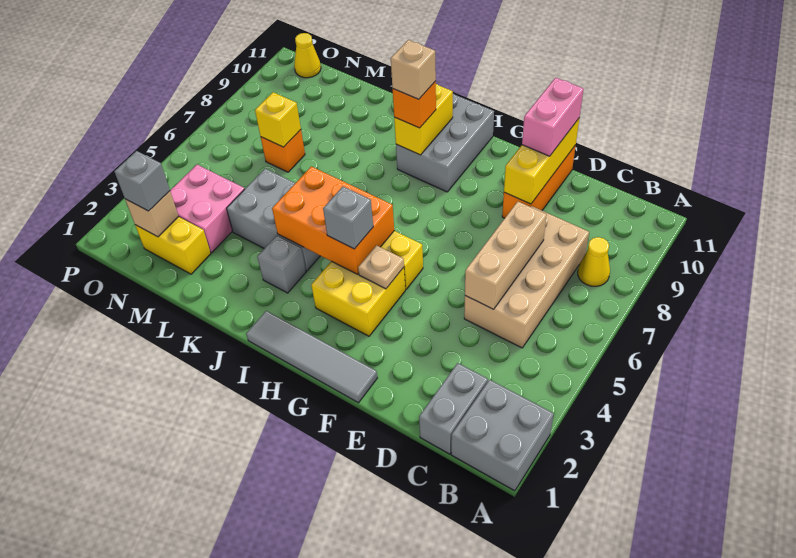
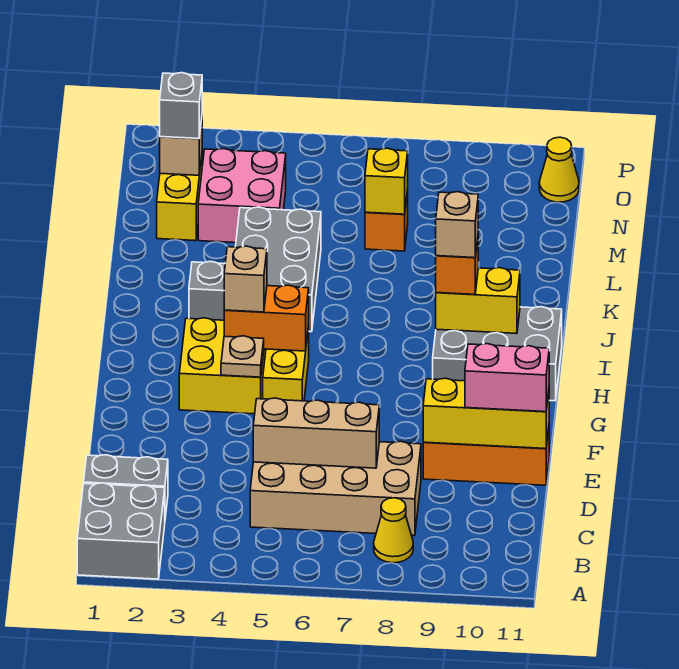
grey tile F1:I1 level 1 -> none
orange brick H4:J5 level 2 -> orange brick H4:H5 level 2
grey brick H4 level 3 -> tan brick H4 level 3

